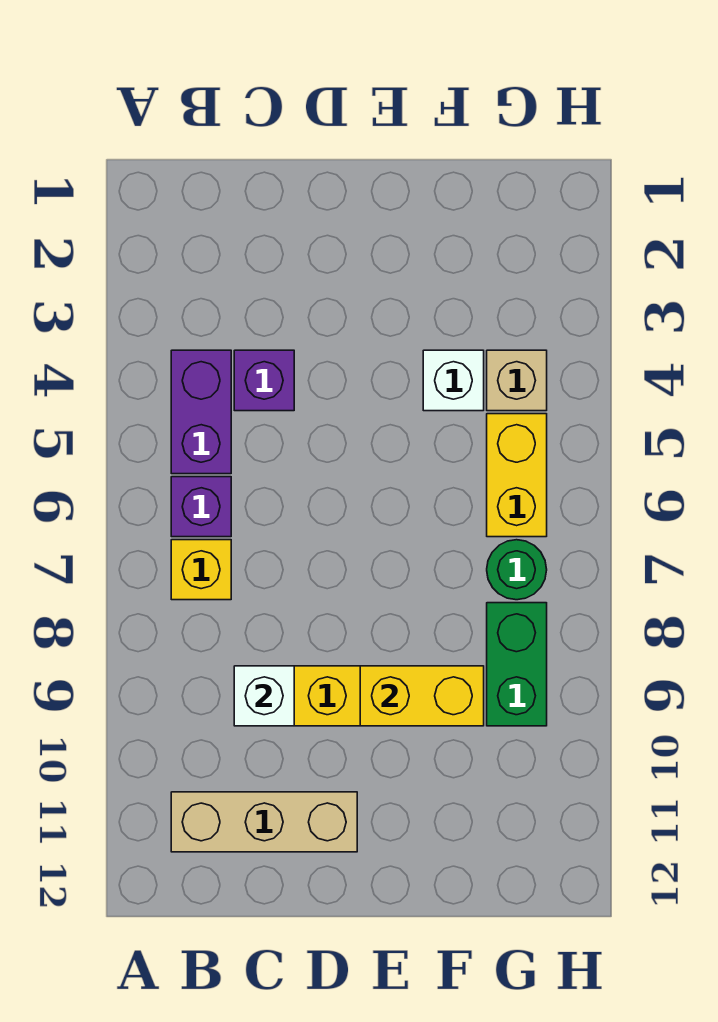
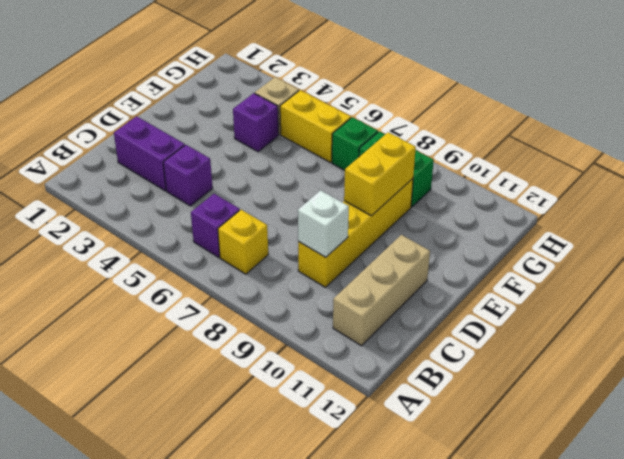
purple brick B4:B5 level 1 -> purple brick C2:C3 level 1
white brick F4 level 1 -> purple brick F4 level 1
green round brick G7 level 1 -> green brick G7 level 1

